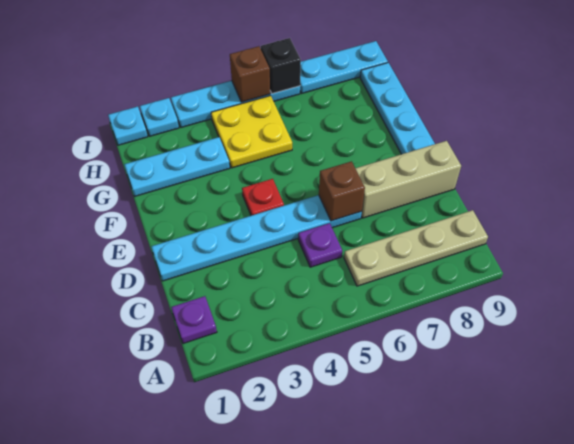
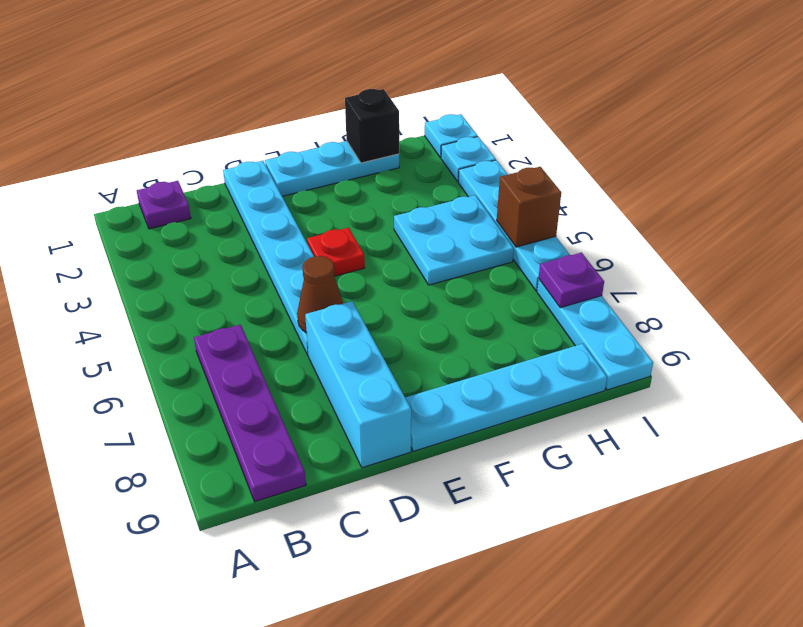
tan plate B6:B9 level 1 -> purple plate B6:B9 level 1
purple plate C5 level 1 -> purple plate I7 level 2
brown brick D6 level 2 -> brown cone D6 level 2
tan brick D7:D9 level 1 -> cyan brick D7:D9 level 1
cyan plate G1:G3 level 1 -> cyan plate E1:G1 level 1
yellow plate G4:H5 level 1 -> cyan plate G4:H5 level 1
black brick I6 level 2 -> black brick G1 level 2

